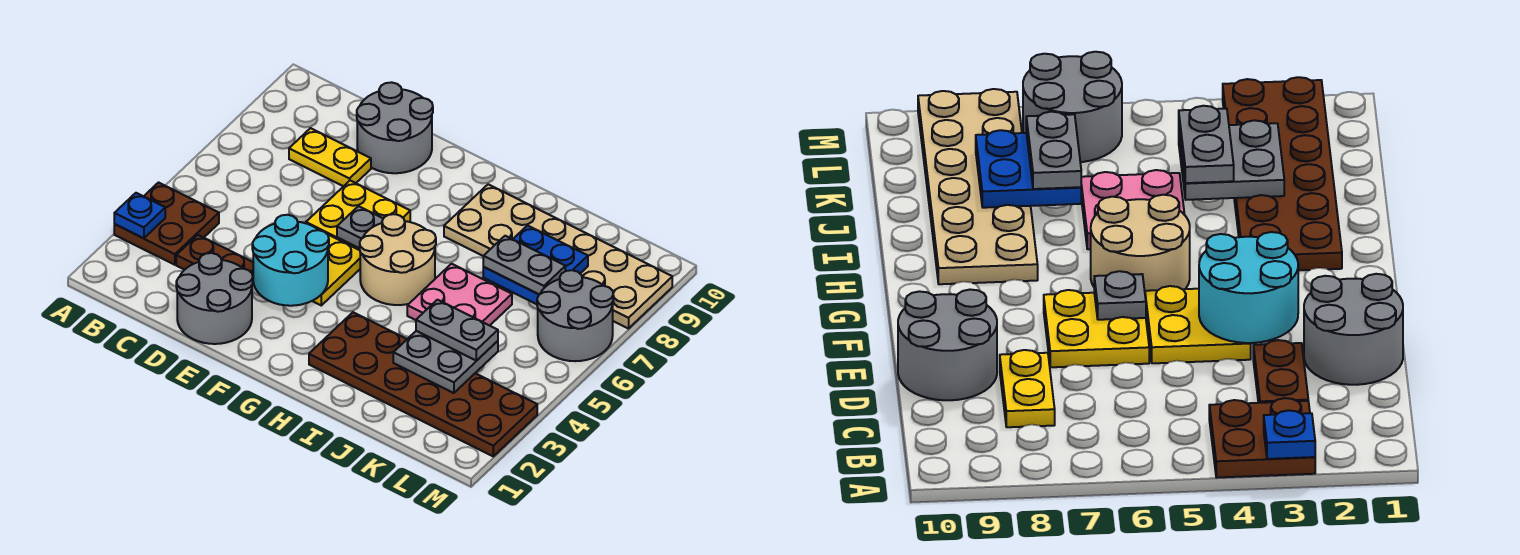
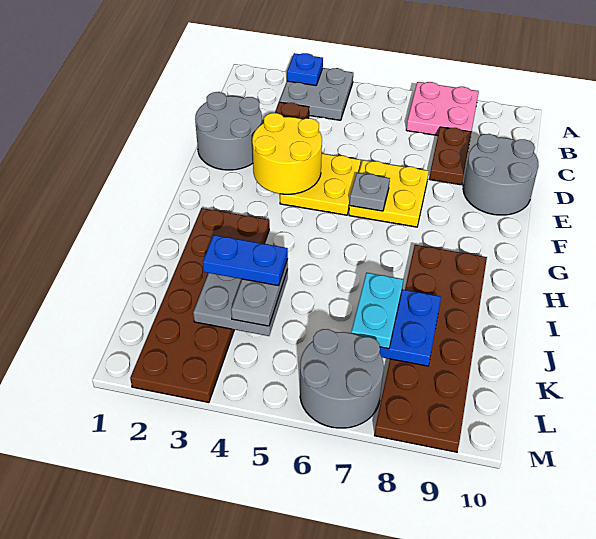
brown plate A3:B4 level 1 -> grey plate A3:B4 level 1
yellow plate C8:D8 level 1 -> brown plate C8:D8 level 1
cyan round brick E3:F4 level 2 -> yellow round brick E3:F4 level 2
tan round brick G5:H6 level 1 -> none
tan plate H8:M9 level 1 -> brown plate H8:M9 level 1
pink plate I5:J6 level 1 -> pink plate A7:B8 level 1
none -> blue plate J3:J4 level 4
grey plate J7:K7 level 3 -> cyan plate J7:K7 level 3

